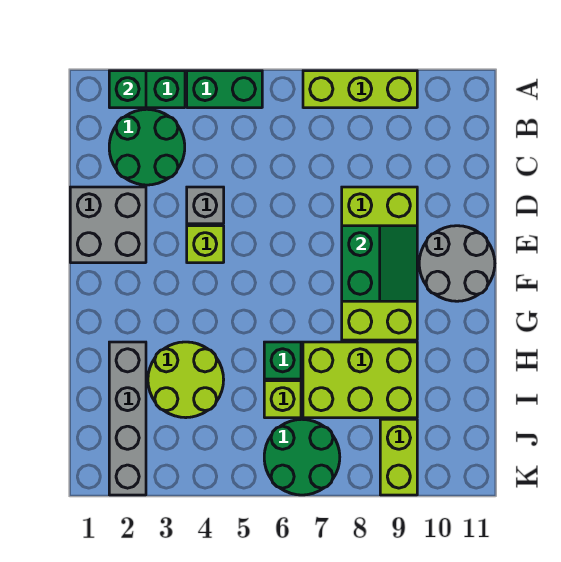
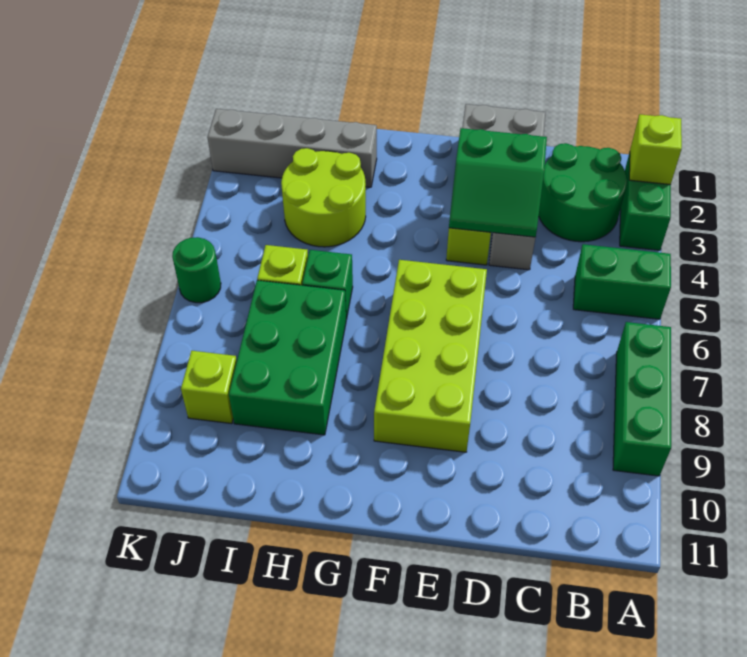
green brick A2 level 2 -> lime brick A2 level 2
green brick A4:A5 level 1 -> green brick A5:B5 level 1
lime brick A7:A9 level 1 -> green brick A7:A9 level 1
lime brick D8:G9 level 1 -> lime brick E6:F9 level 1
green slope E8:F9 level 2 top 8 -> green slope D3:E4 level 2 top 3
grey round brick E10:F11 level 1 -> none
lime brick H7:I9 level 1 -> green brick H7:I9 level 1
green round brick J6:K7 level 1 -> green round brick K6 level 1
lime brick J9:K9 level 1 -> lime brick J9 level 1

